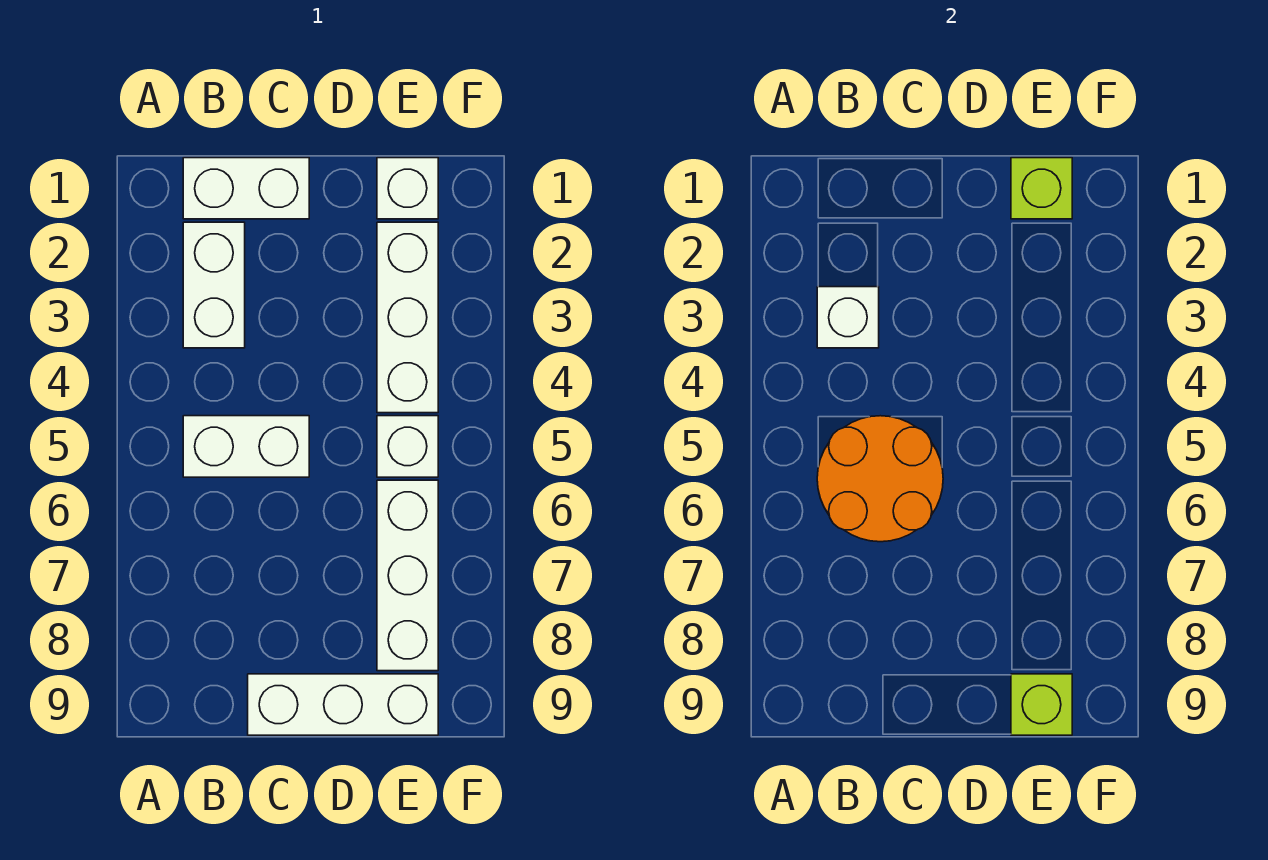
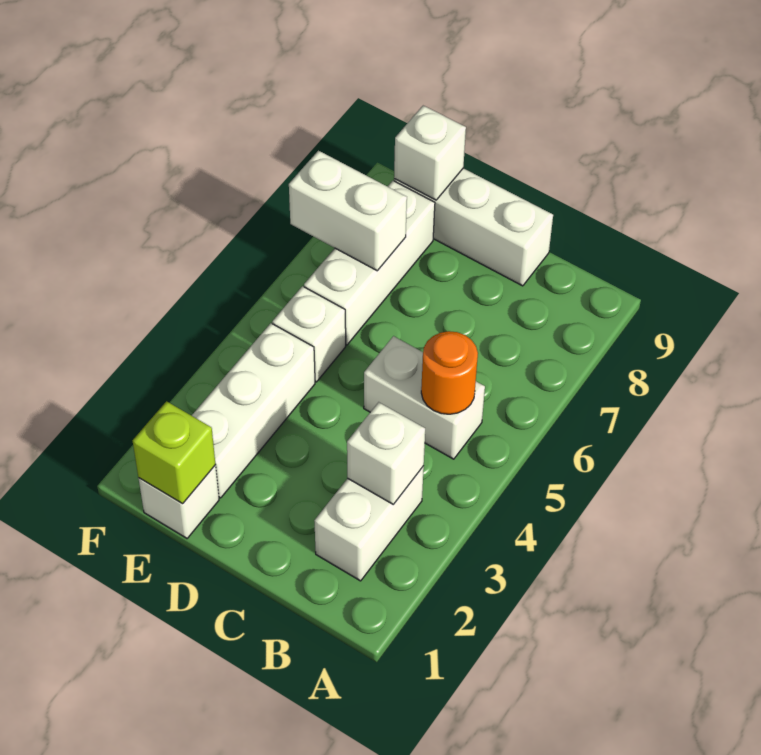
white brick B1:C1 level 1 -> white brick E7:F7 level 2
orange round brick B5:C6 level 2 -> orange round brick B5 level 2
lime brick E9 level 2 -> white brick E9 level 2

